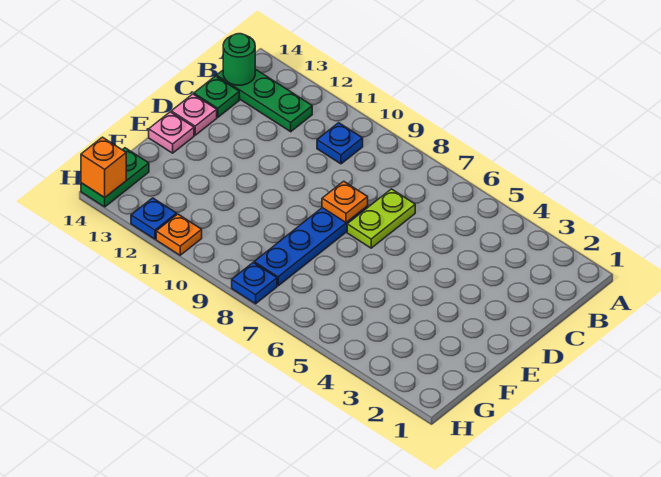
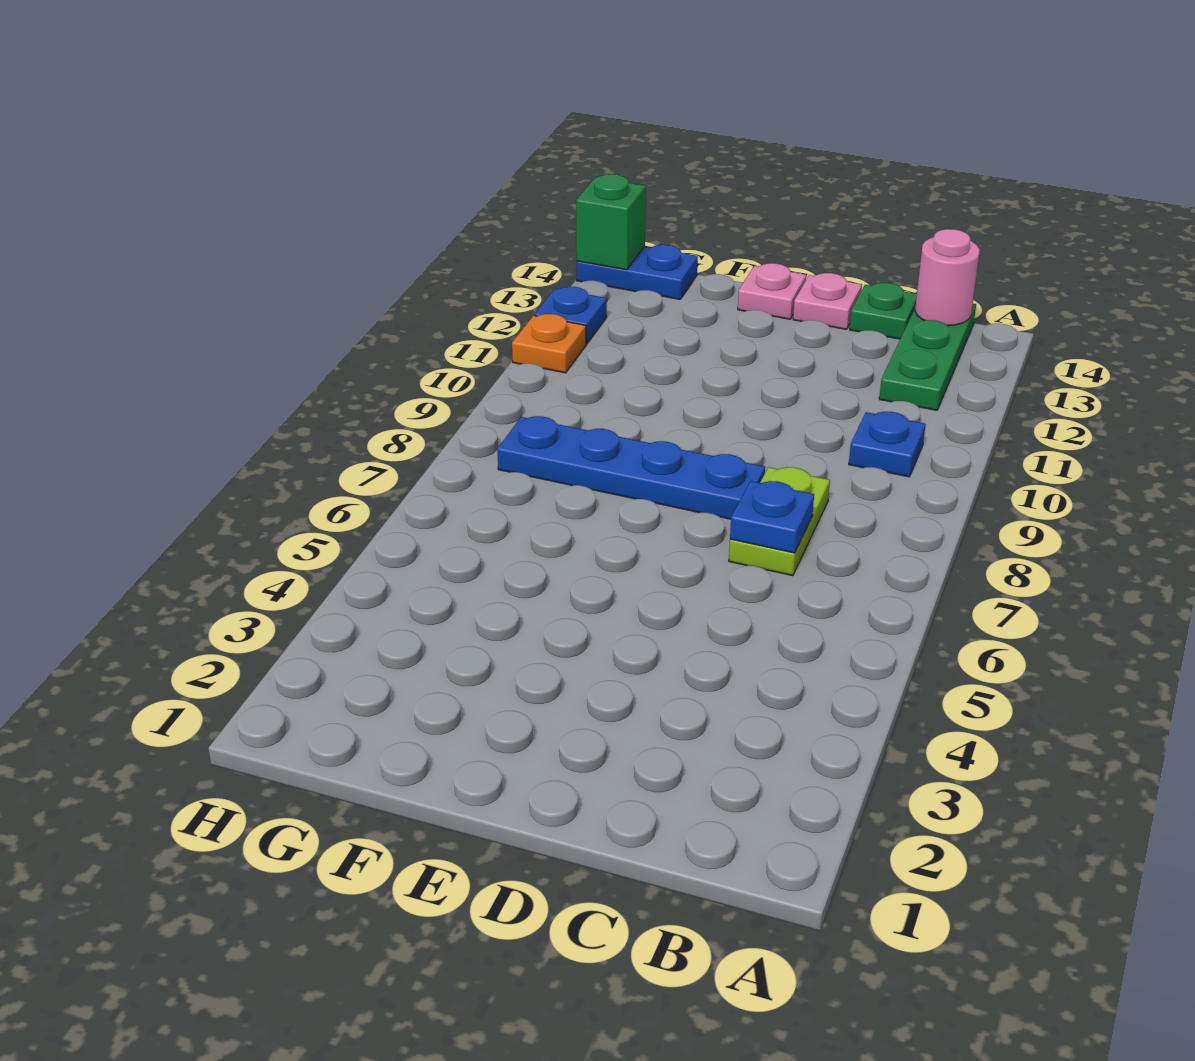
green round brick B14 level 2 -> pink round brick B14 level 2
lime plate C7:D7 level 1 -> lime plate C7:C8 level 1
orange plate D8 level 2 -> none
green plate G14:H14 level 1 -> blue plate G14:H14 level 1
blue plate H8 level 1 -> blue plate C7 level 2
orange brick H14 level 2 -> green brick H14 level 2

